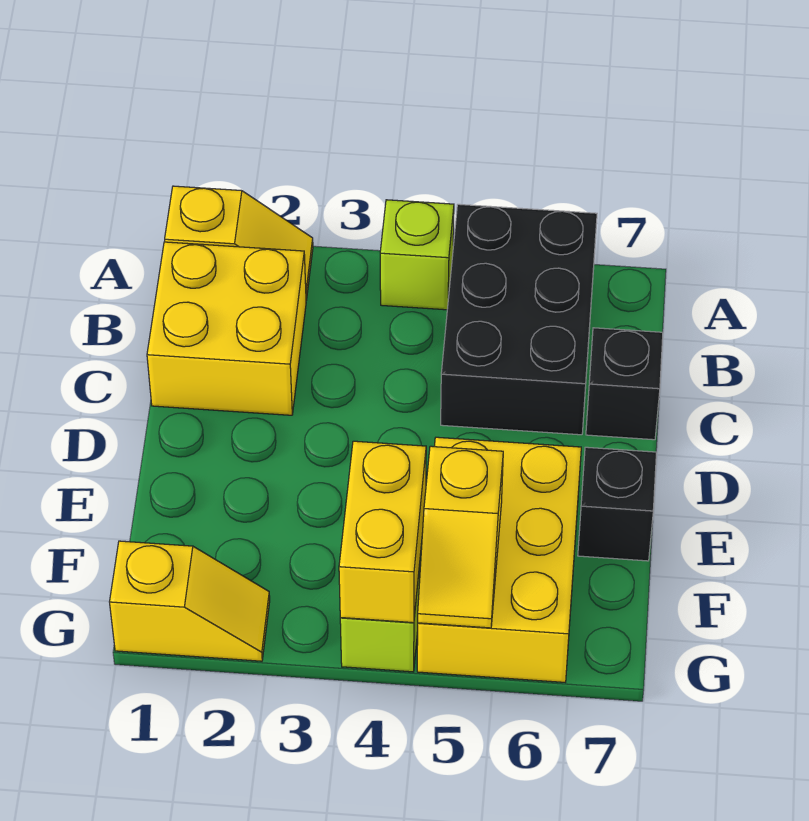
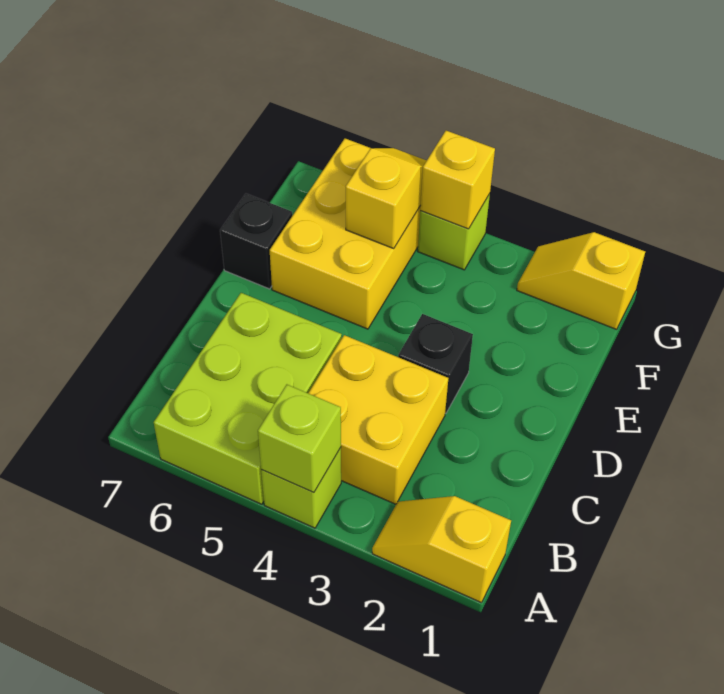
none -> lime brick A4 level 2
black brick A5:C6 level 1 -> lime brick A5:C6 level 1
yellow brick B1:C2 level 1 -> yellow brick B3:C4 level 1
black brick C7 level 1 -> black brick D3 level 1
yellow brick F4:G4 level 2 -> yellow brick G4 level 2

